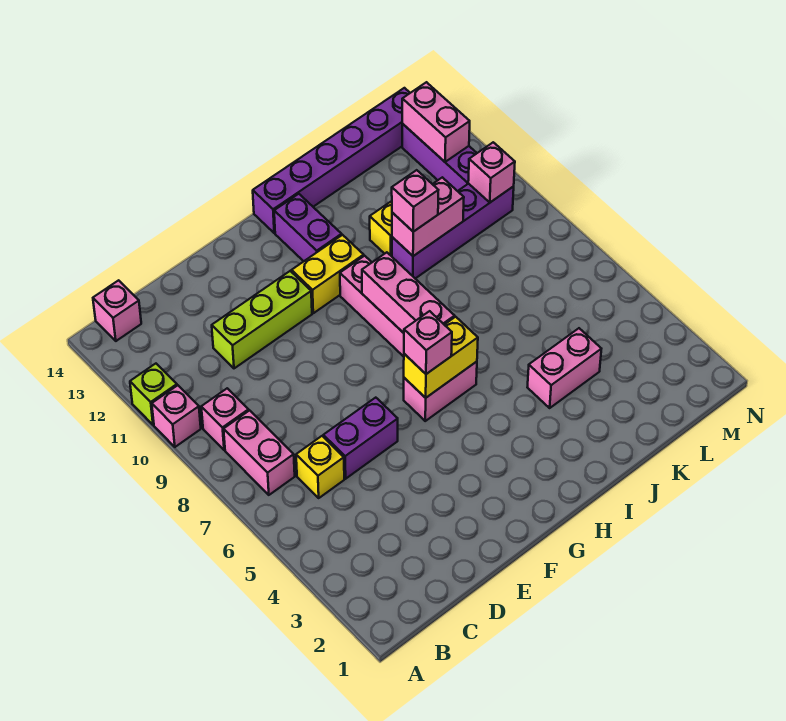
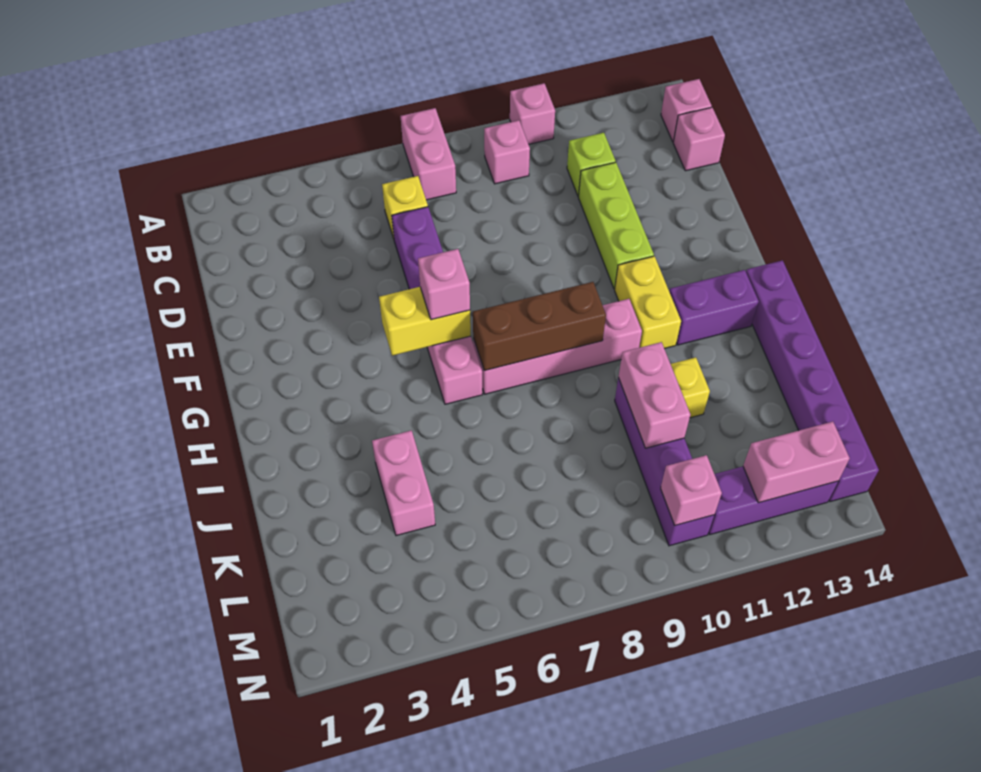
lime brick A11 level 1 -> lime brick C11 level 1
pink brick B7:B8 level 1 -> pink brick A7:B7 level 1
yellow brick G6:H6 level 2 -> yellow brick G5:G6 level 2
pink brick H7:H9 level 2 -> brown brick H7:H9 level 2
pink brick J10 level 3 -> pink brick C14 level 1

